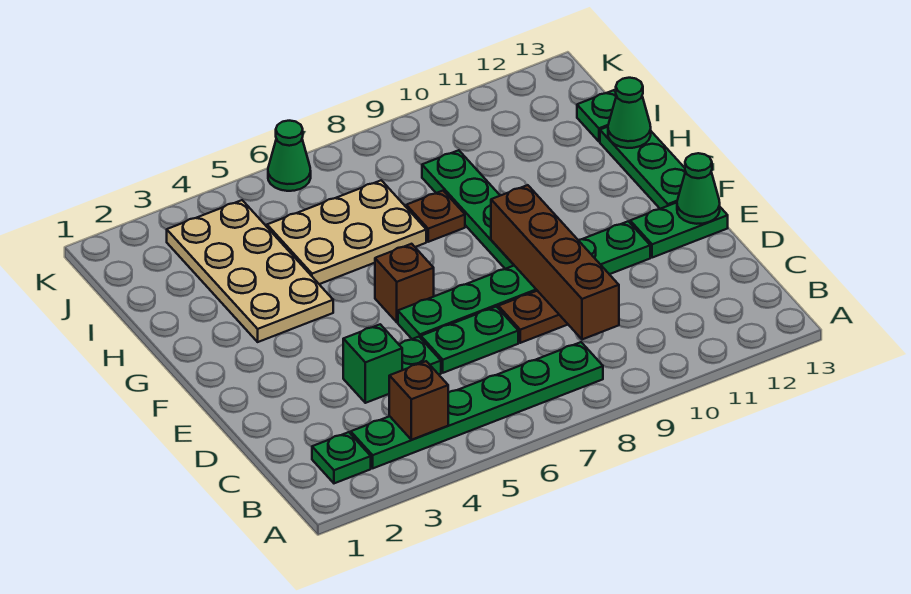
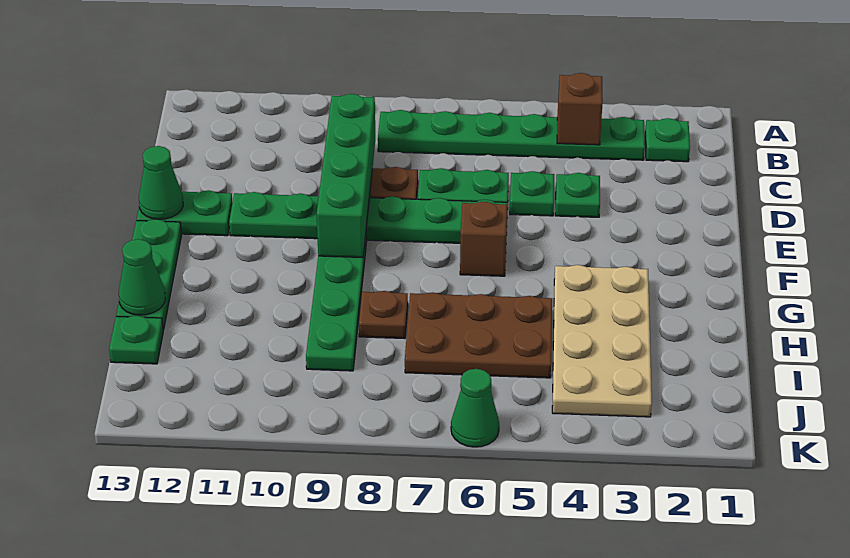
brown brick C9:F9 level 2 -> green brick C9:F9 level 2
green brick D4 level 1 -> green plate D4 level 1
tan plate H5:I7 level 1 -> brown plate H5:I7 level 1

